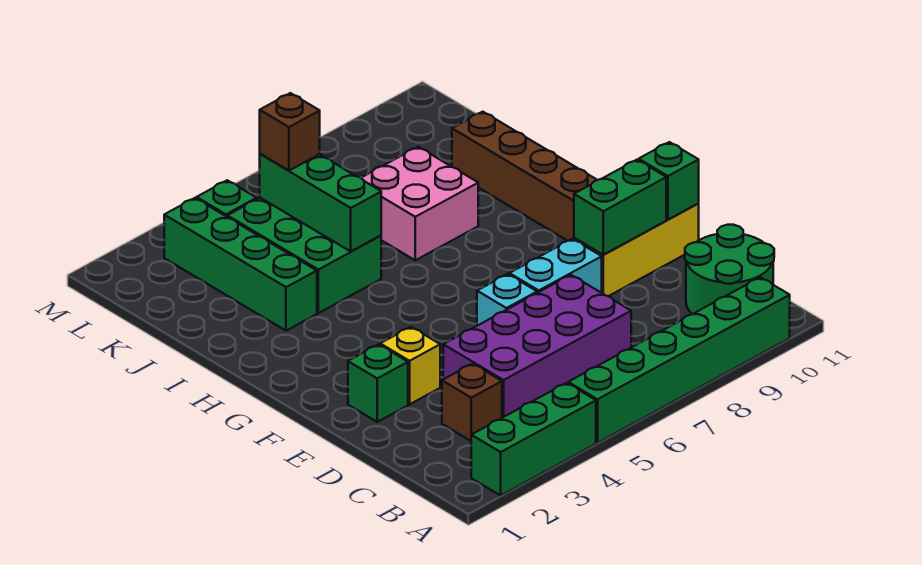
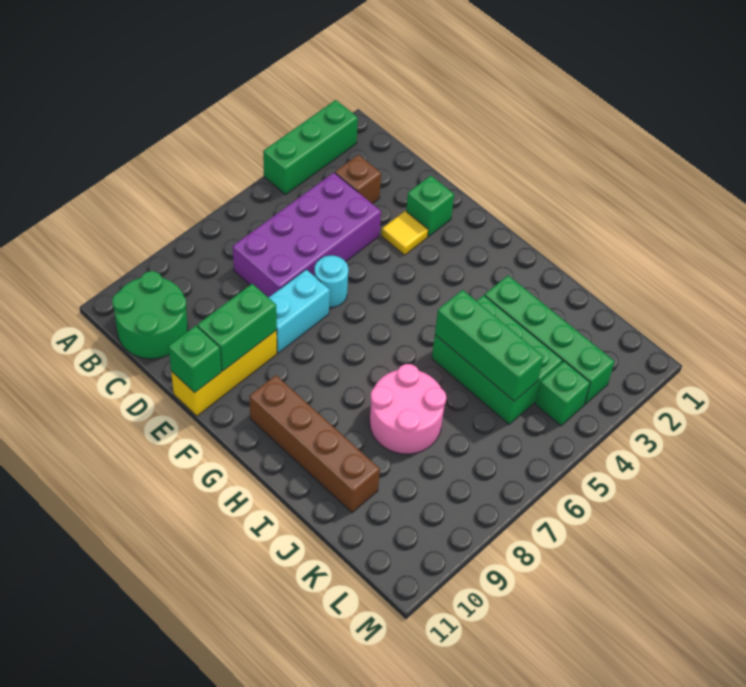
green brick A5:A10 level 1 -> none
yellow brick E3 level 1 -> yellow tile E3 level 1
cyan brick E6 level 1 -> cyan round brick E6 level 1
pink brick I7:J8 level 1 -> pink round brick I7:J8 level 1
brown brick K5 level 3 -> none

